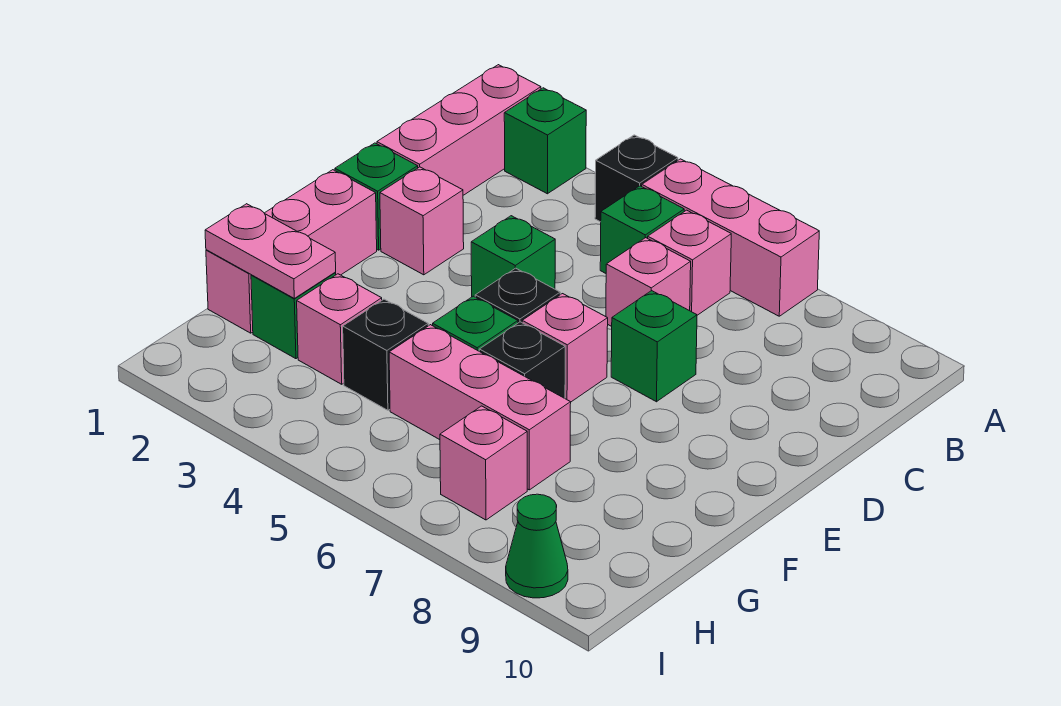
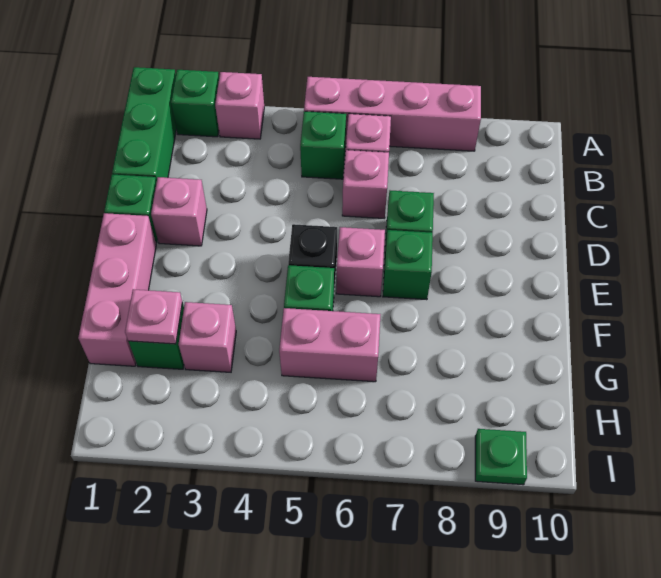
pink brick A1:C1 level 1 -> green brick A1:C1 level 1
black brick A4 level 1 -> none
pink brick A5:A7 level 1 -> pink brick A5:A8 level 1
green brick D4 level 1 -> green brick E7 level 1
black brick F6 level 1 -> none
pink plate G1:G2 level 2 -> pink plate G2 level 2
black brick G4 level 1 -> none
pink brick G5:G7 level 1 -> pink brick G5:G6 level 1
pink brick H7 level 1 -> pink brick A3 level 1
green cone I9 level 1 -> green plate I9 level 1

